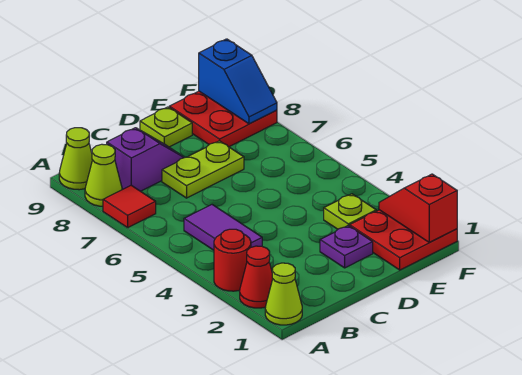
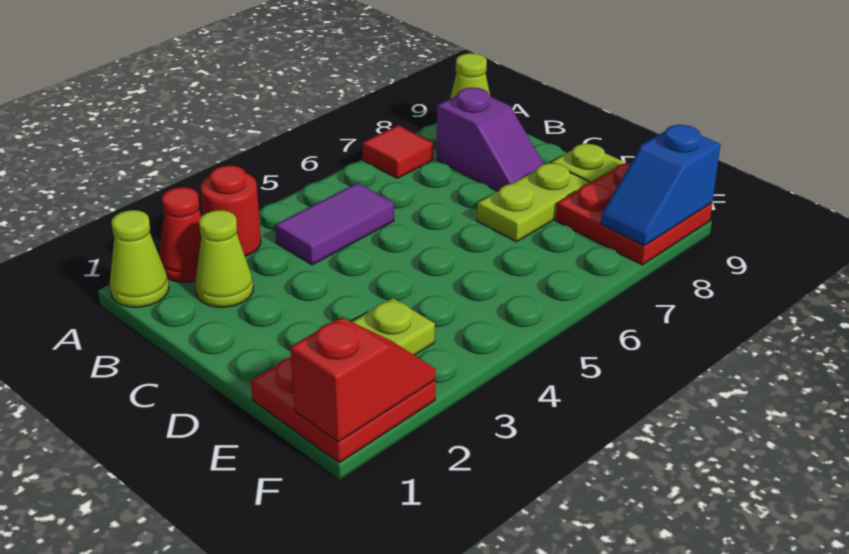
lime cone A8 level 1 -> lime cone B2 level 1
lime plate C7:D7 level 1 -> lime plate D7:D8 level 1
purple plate D2 level 1 -> none

